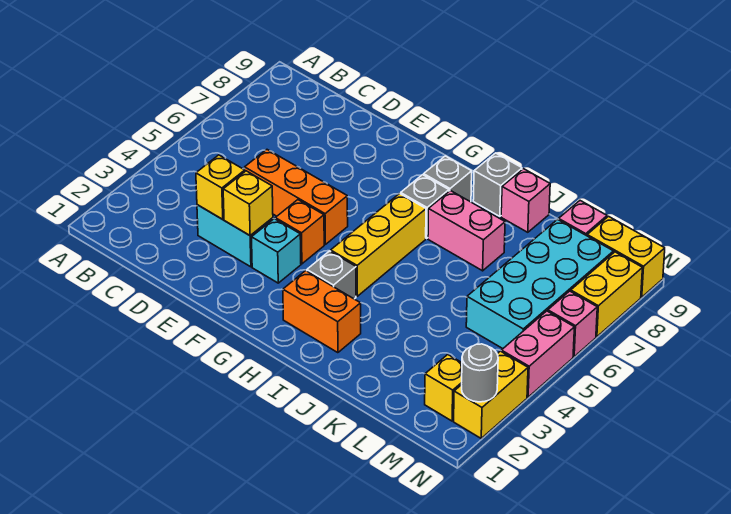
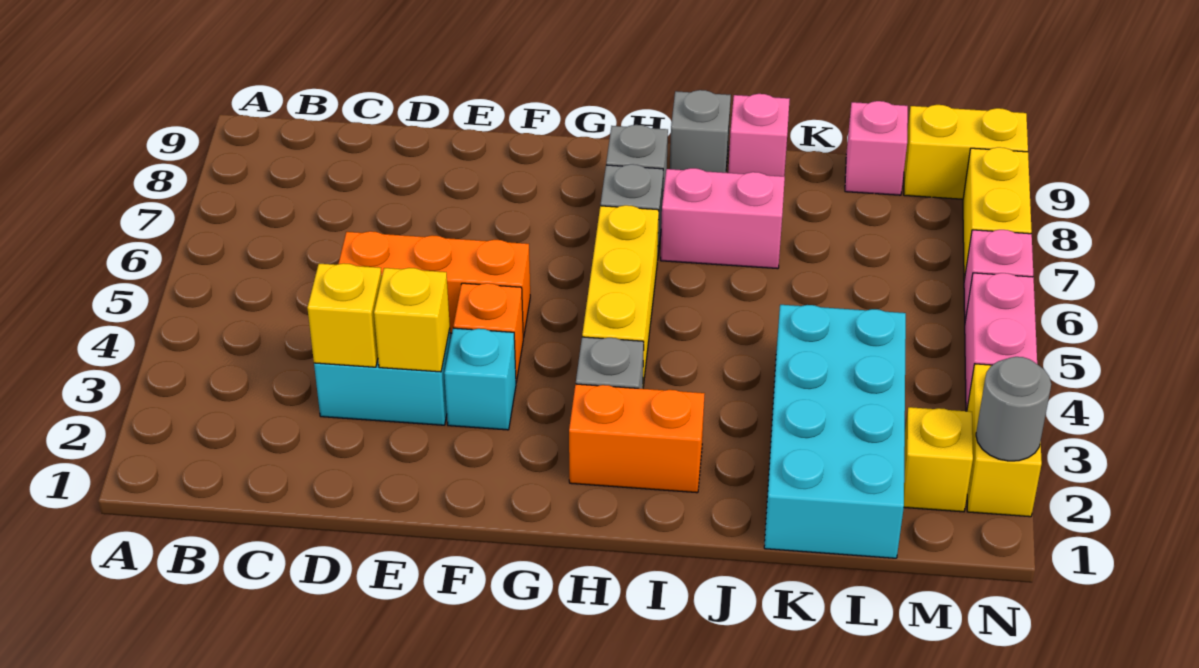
cyan brick L5:M8 level 1 -> cyan brick K1:L4 level 1

